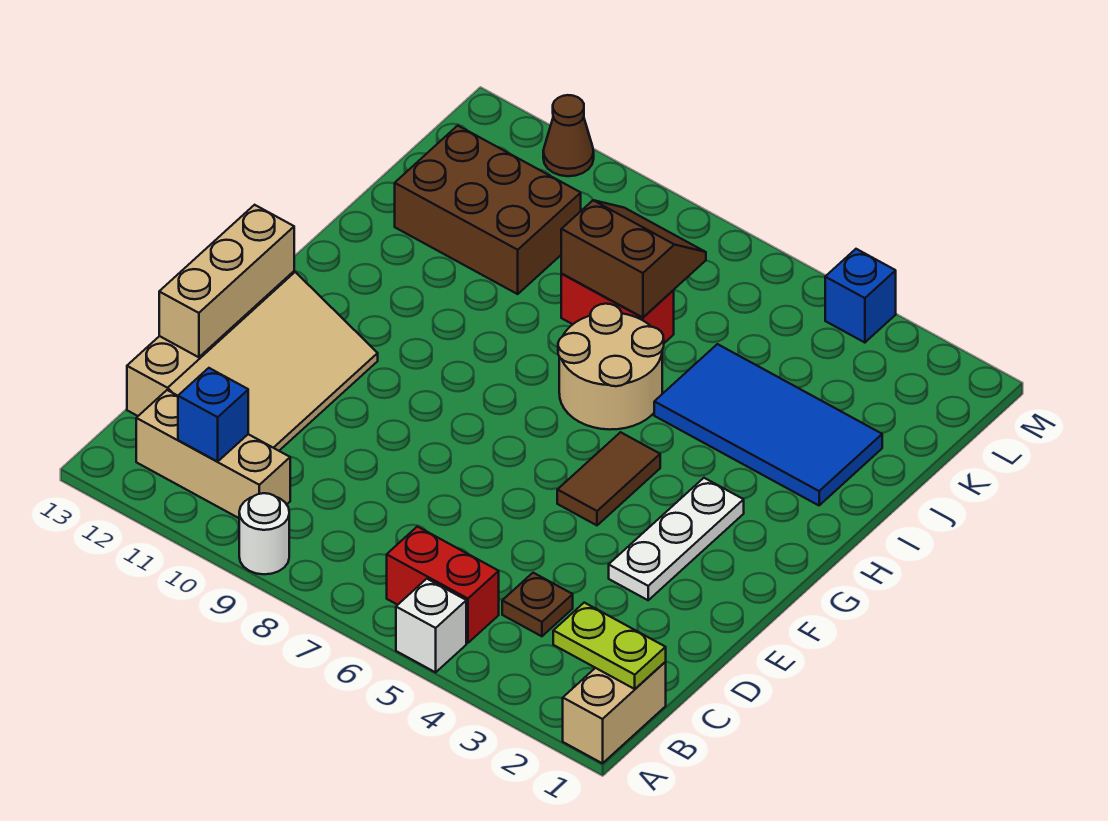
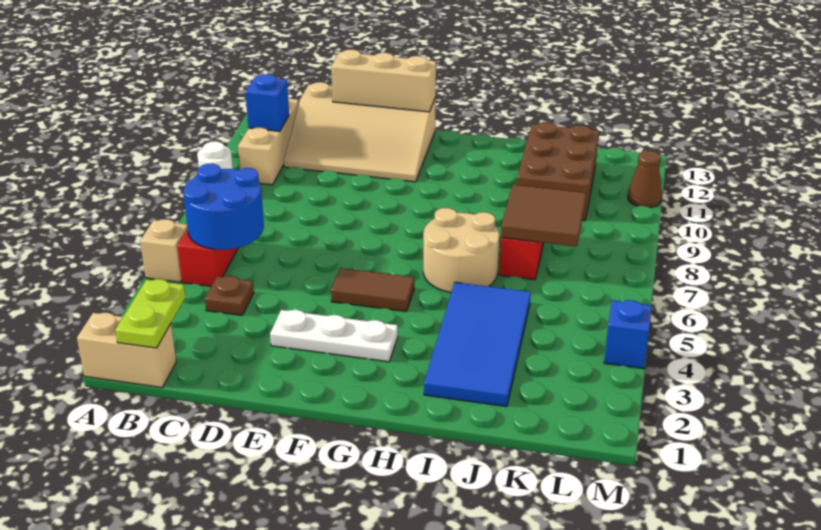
white brick A5 level 1 -> tan brick A5 level 1
none -> blue round brick B5:C6 level 2
brown slope J7:K8 level 2 top J -> brown tile J7:K8 level 2

